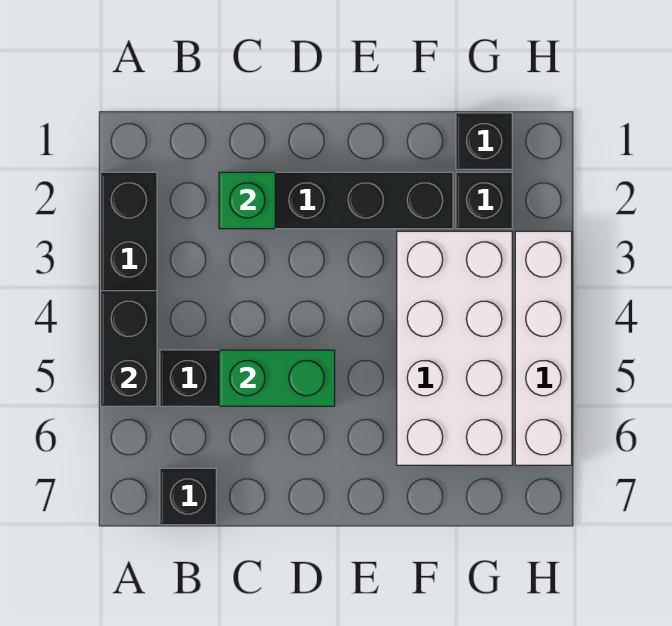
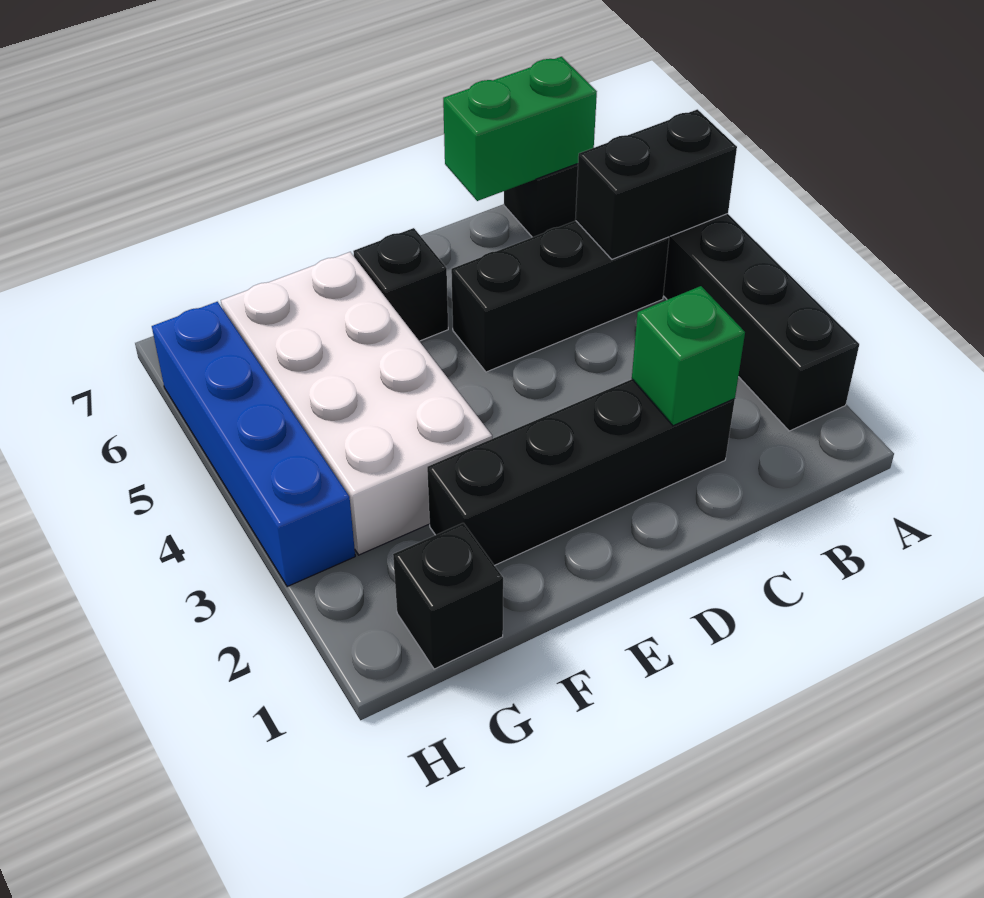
black brick A4:A5 level 2 -> black brick A5:B5 level 2
green brick C5:D5 level 2 -> green brick B7:C7 level 2
black brick G2 level 1 -> black brick E6 level 1
white brick H3:H6 level 1 -> blue brick H3:H6 level 1

